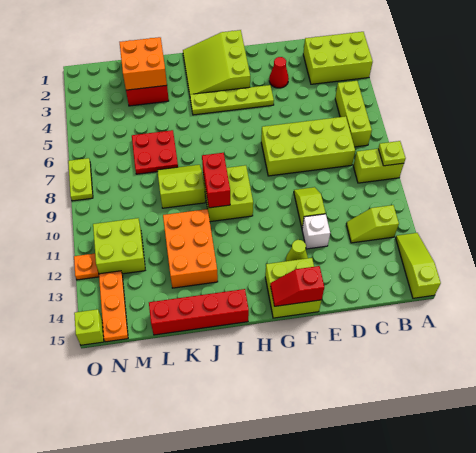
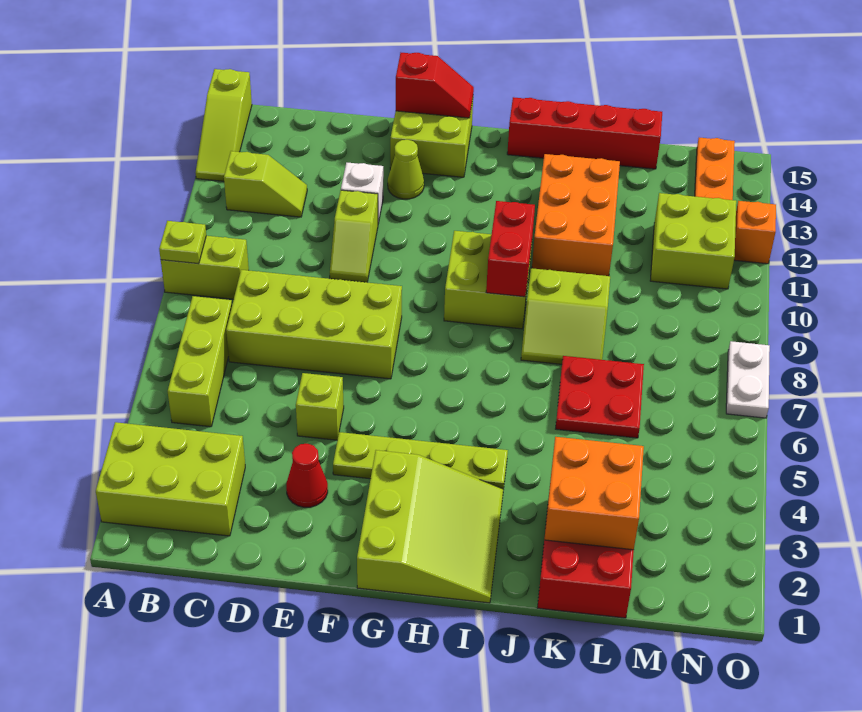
lime plate O7:O8 level 1 -> white plate O7:O8 level 1
orange plate O12 level 1 -> orange brick O12 level 1
lime brick O15 level 1 -> lime brick E5 level 1

